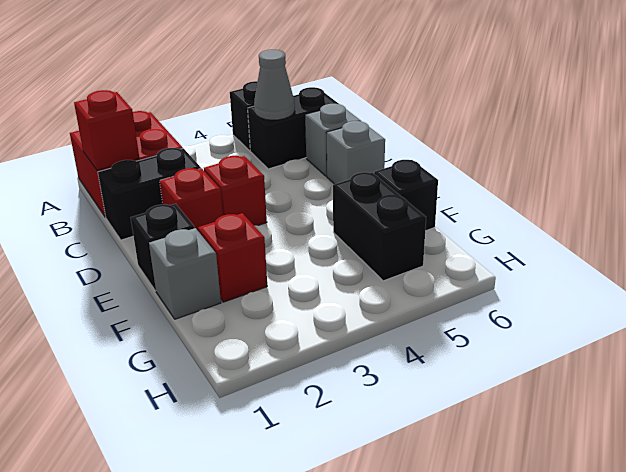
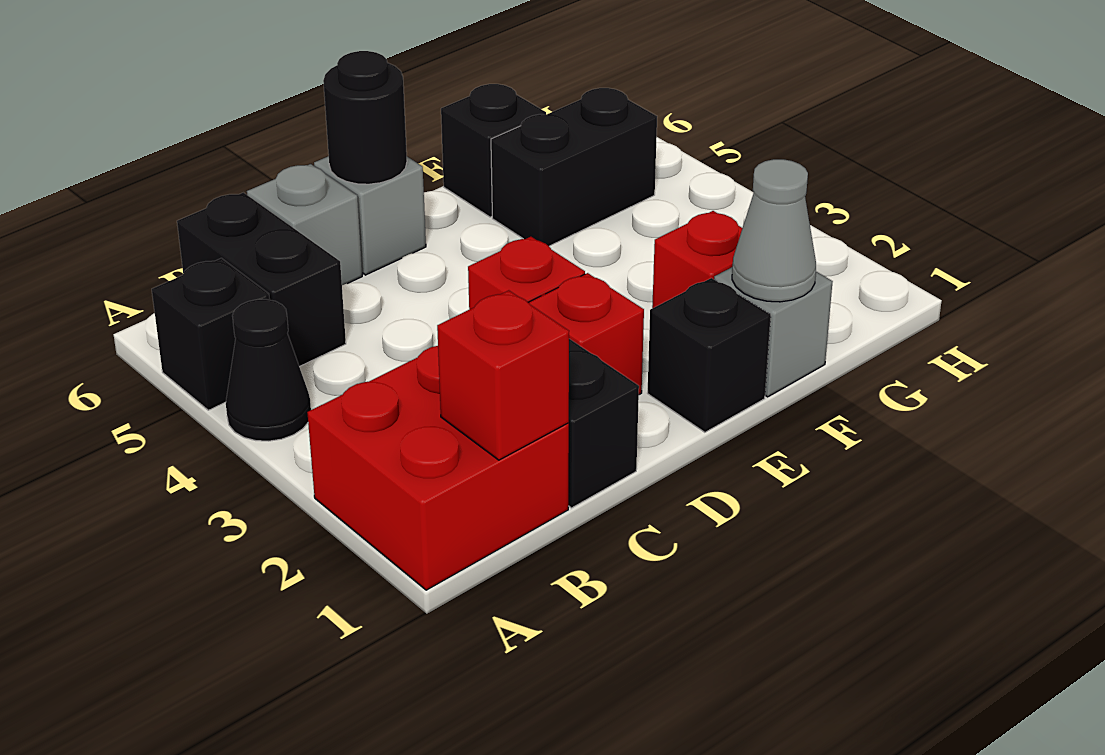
none -> black cone A4 level 1
grey cone B5 level 2 -> grey cone F1 level 2
none -> black round brick D6 level 2

